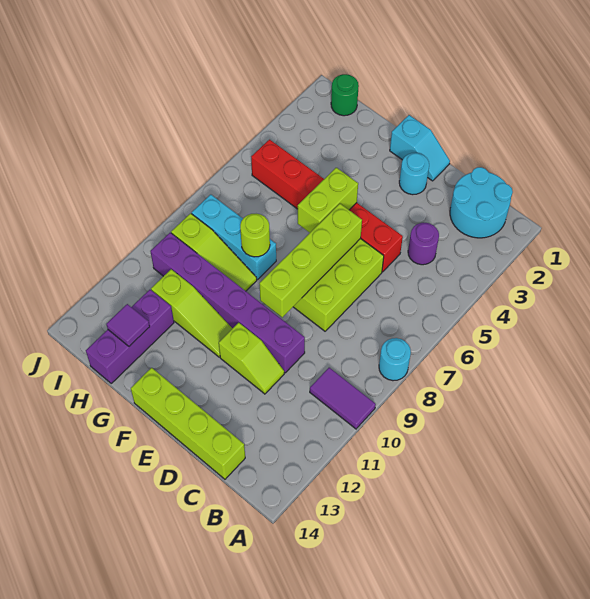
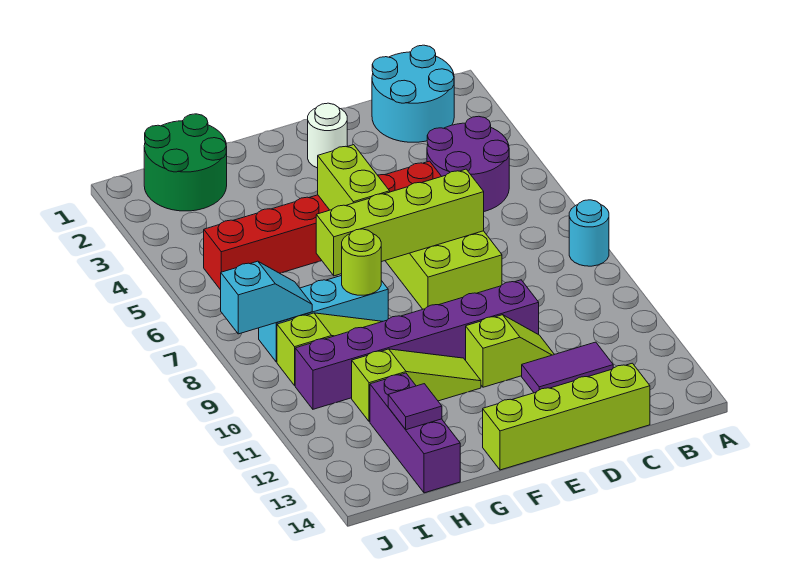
purple tile A10:B10 level 1 -> purple tile C12:D12 level 1
purple round brick C4 level 1 -> purple round brick B4:C5 level 1
cyan slope E1:F1 level 1 top F -> cyan slope I8:J8 level 2 top J
cyan round brick E2 level 1 -> white round brick E2 level 1
lime brick E6:E9 level 2 -> lime brick D7:G7 level 2
green round brick I1 level 1 -> green round brick H1:I2 level 1

